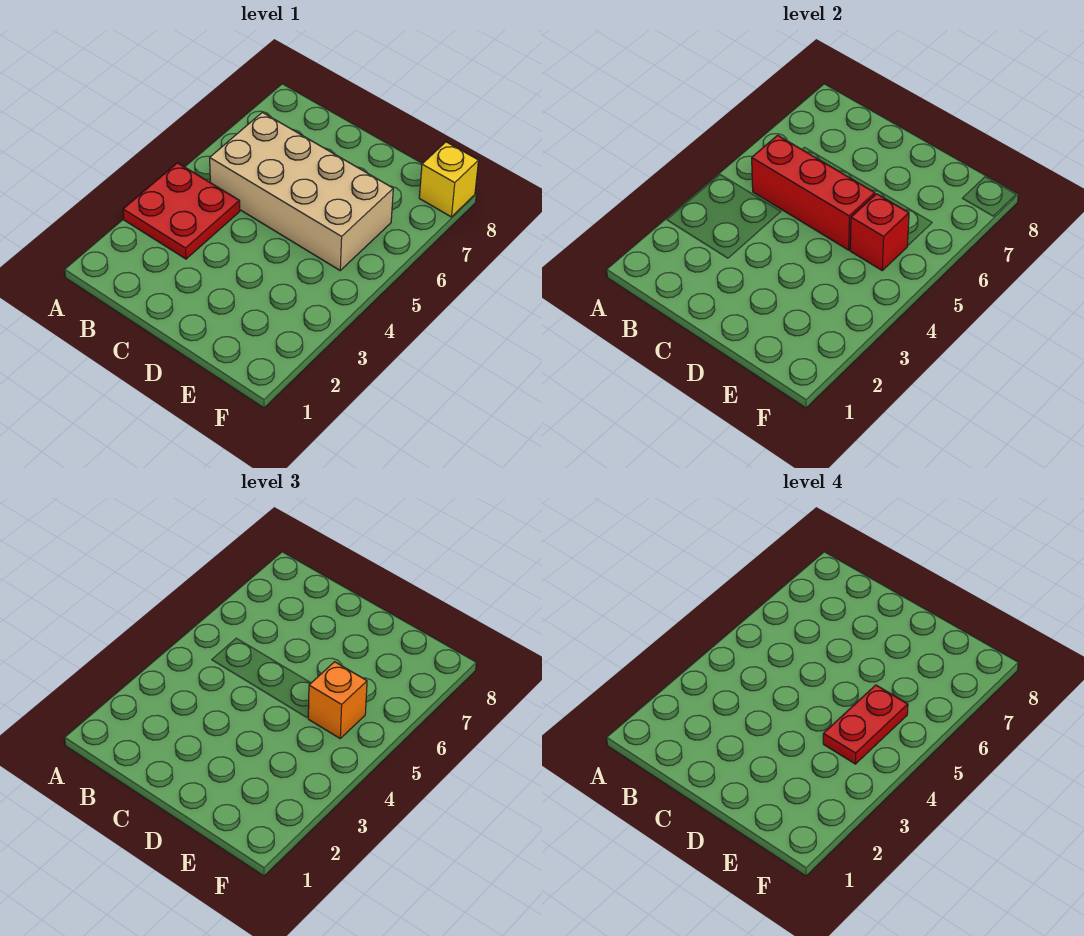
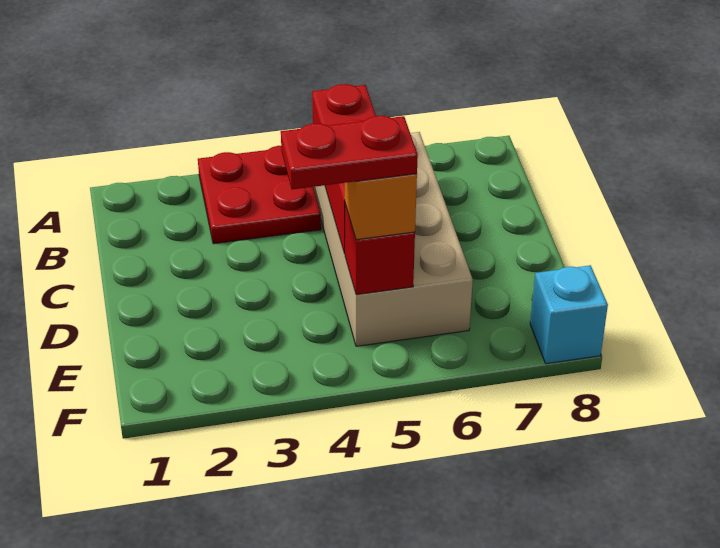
yellow brick F8 level 1 -> cyan brick F8 level 1

